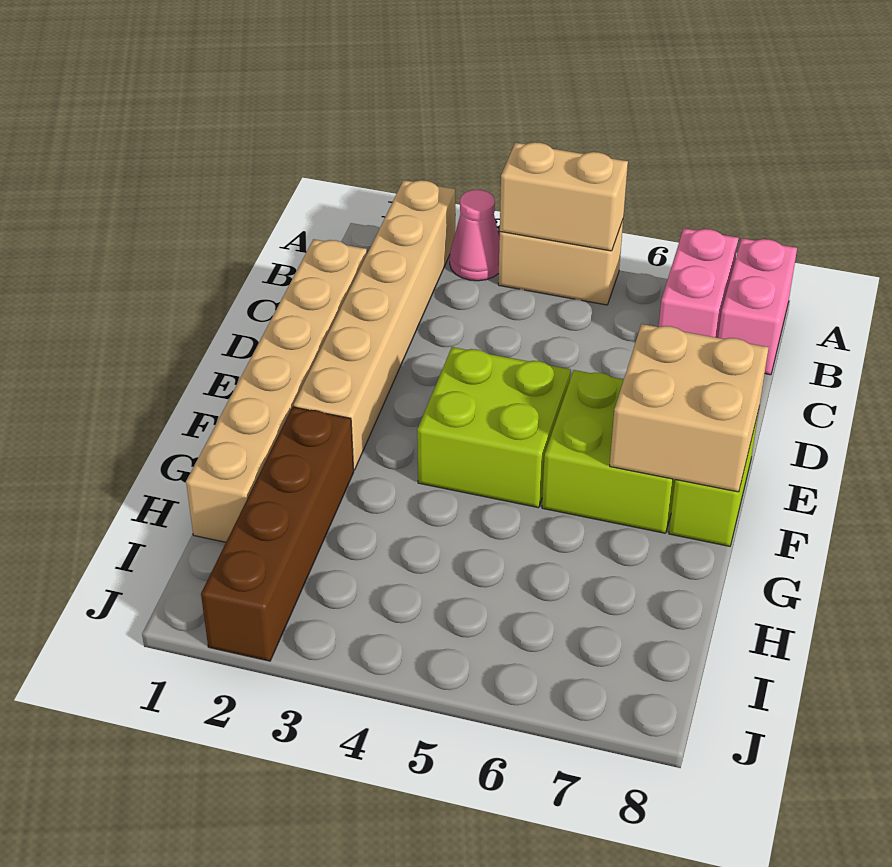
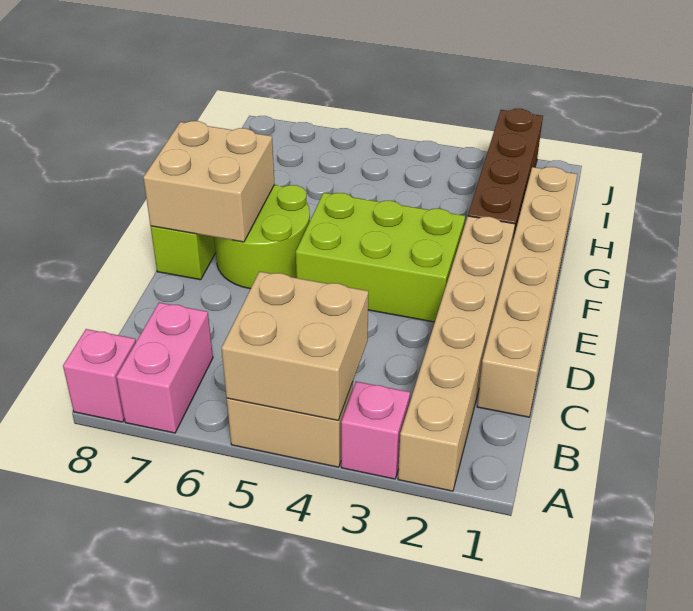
pink cone A3 level 1 -> pink brick A3 level 1
tan brick A4:A5 level 2 -> tan brick A4:B5 level 2
pink brick A8:B8 level 1 -> pink brick A8 level 1
lime brick E4:F5 level 1 -> lime brick E3:F5 level 1
lime brick E6:F7 level 1 -> lime round brick E6:F7 level 1

